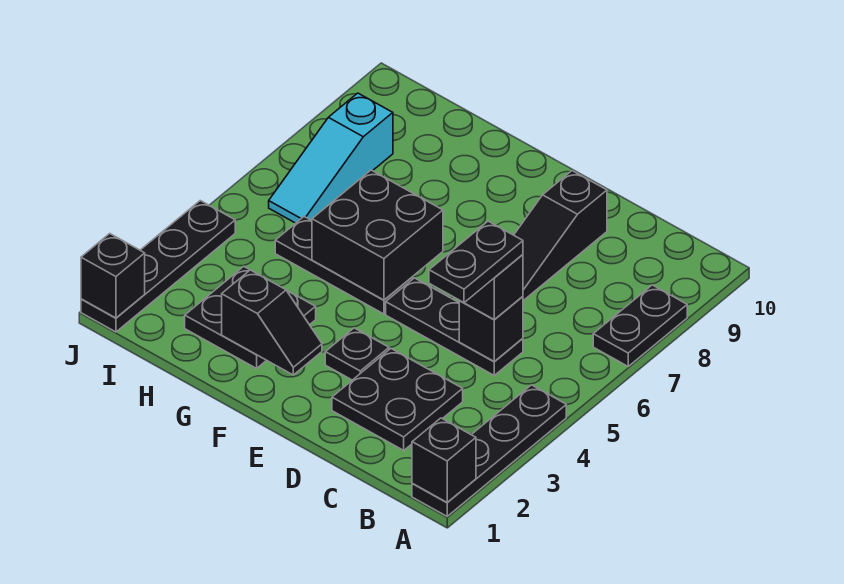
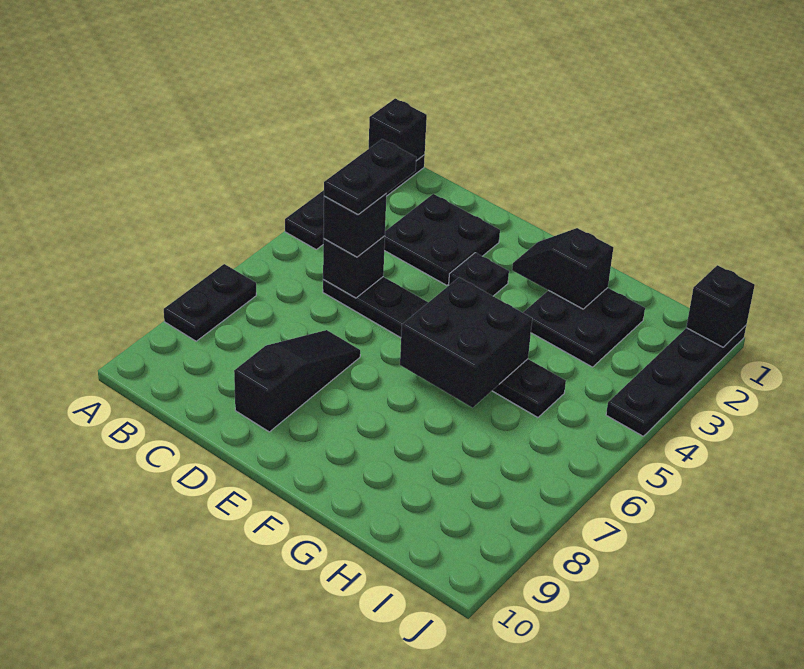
cyan slope I6:I8 level 1 top 8 -> none

